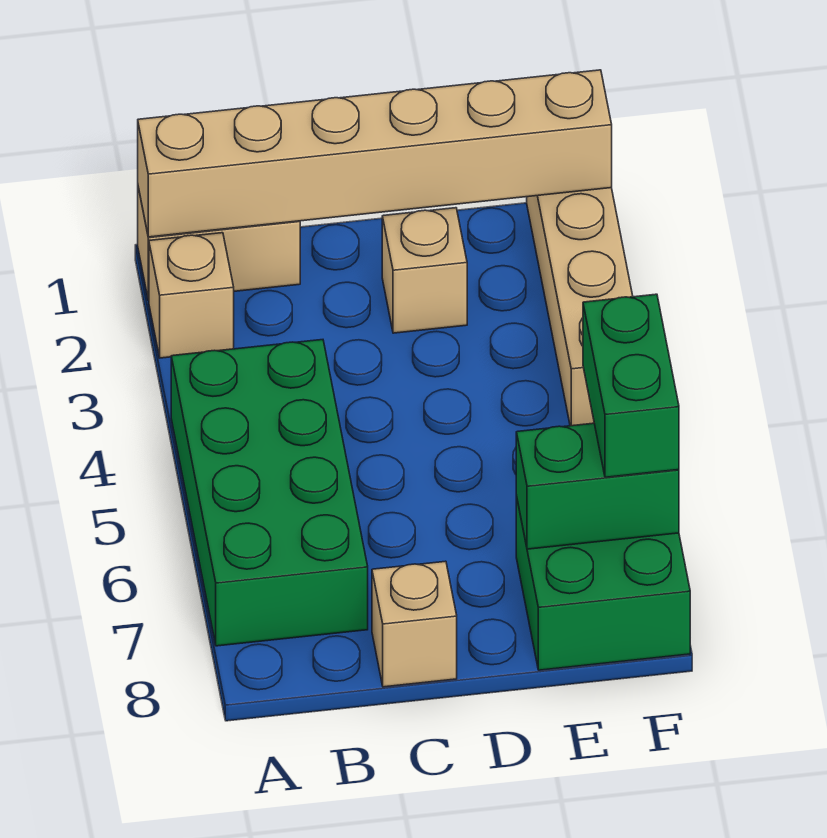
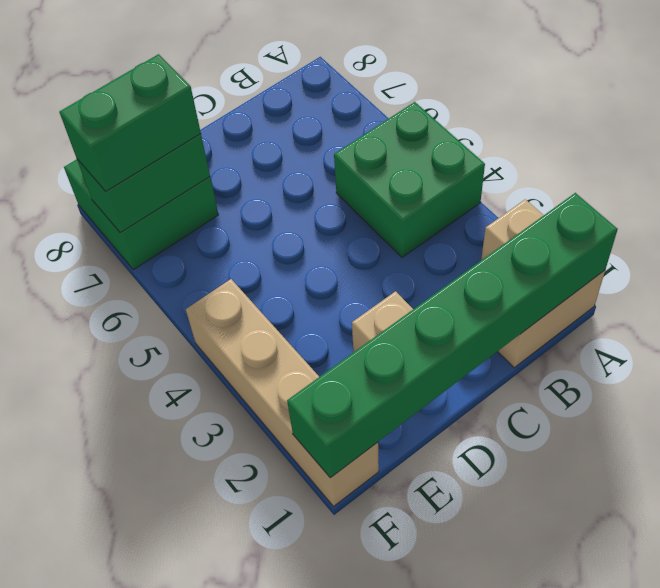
tan brick A1:F1 level 2 -> green brick A1:F1 level 2
green brick A4:B7 level 1 -> green brick A4:B5 level 1
tan brick C8 level 1 -> none
green brick F6:F7 level 3 -> green brick E7:F7 level 3

